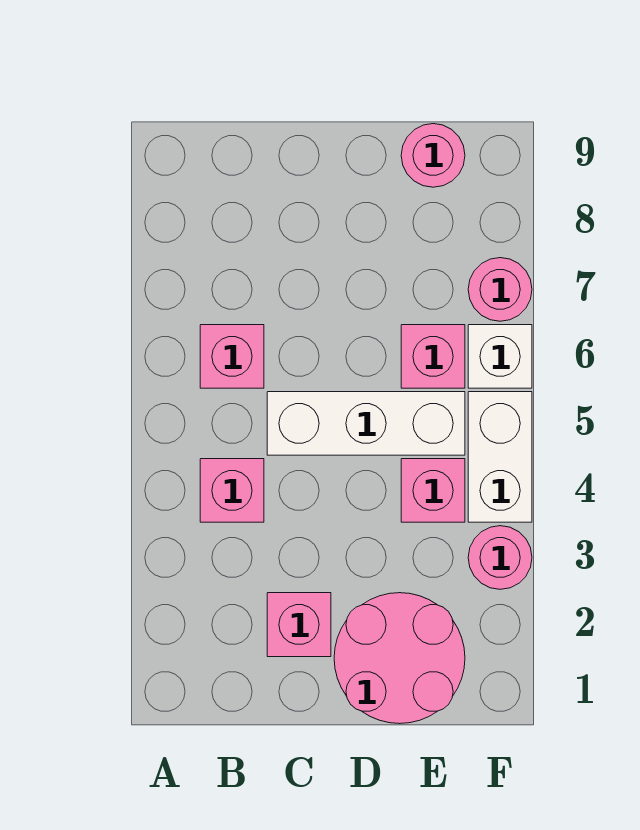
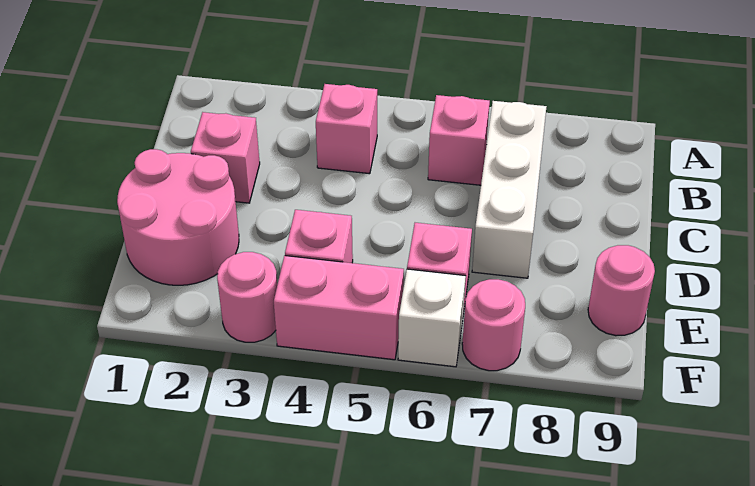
white brick C5:E5 level 1 -> white brick B7:D7 level 1
white brick F4:F5 level 1 -> pink brick F4:F5 level 1

